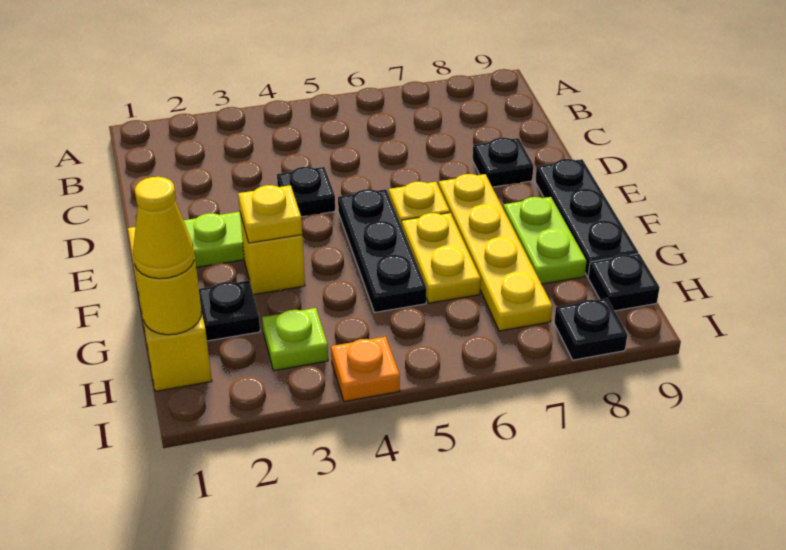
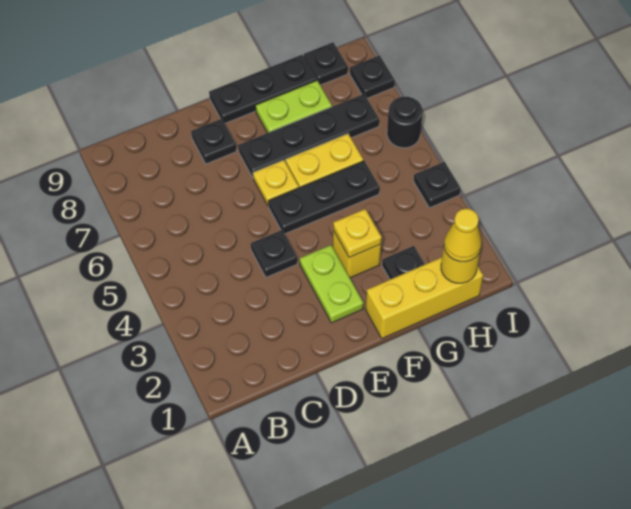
yellow plate E7:H7 level 1 -> black plate E7:H7 level 1
lime plate H3 level 1 -> none
orange plate I4 level 1 -> black plate I4 level 1
none -> black round brick I6 level 1

